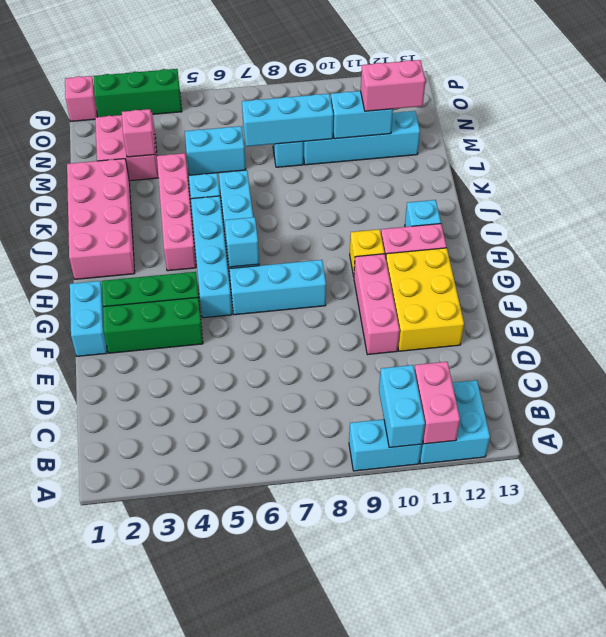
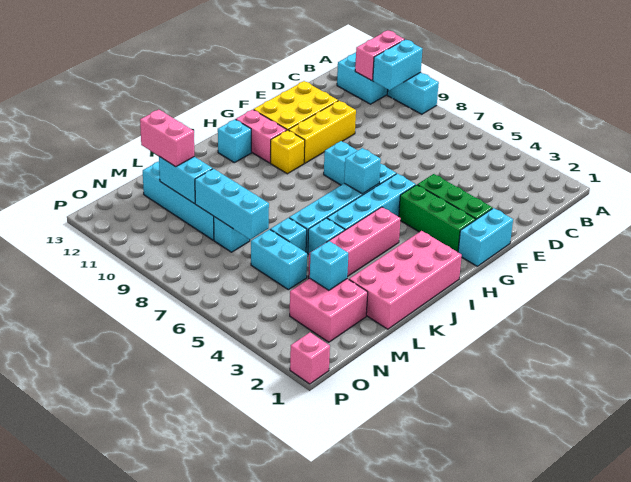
pink brick E10:G10 level 1 -> yellow brick E10:G10 level 1
none -> cyan brick L6 level 1
pink brick M3 level 2 -> cyan brick M3 level 2
green brick P2:P4 level 1 -> none

